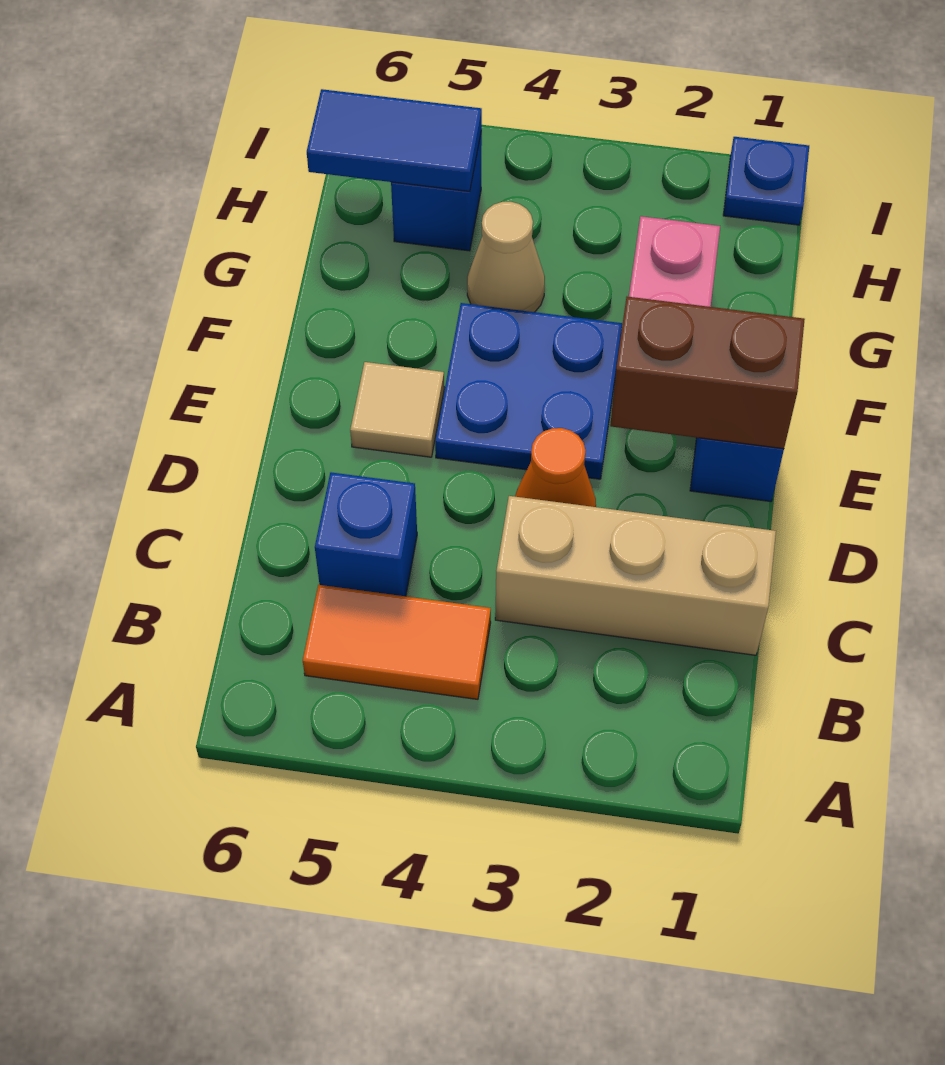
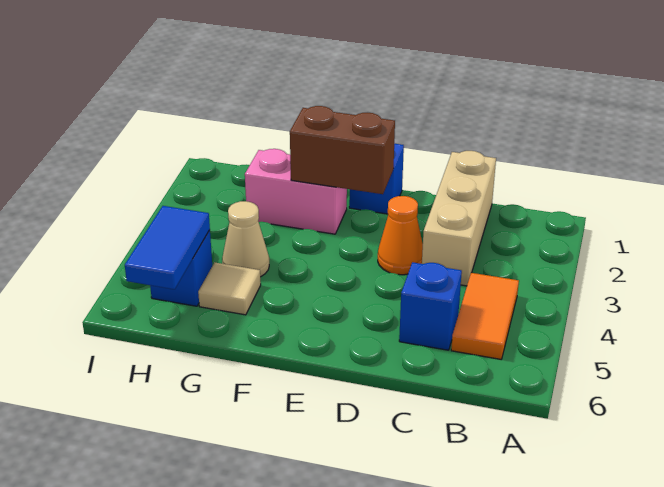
brown brick E1:E2 level 2 -> brown brick E2:F2 level 2
blue plate E3:F4 level 1 -> none
tan tile E5 level 1 -> tan tile G5 level 1
blue plate I1 level 1 -> none

